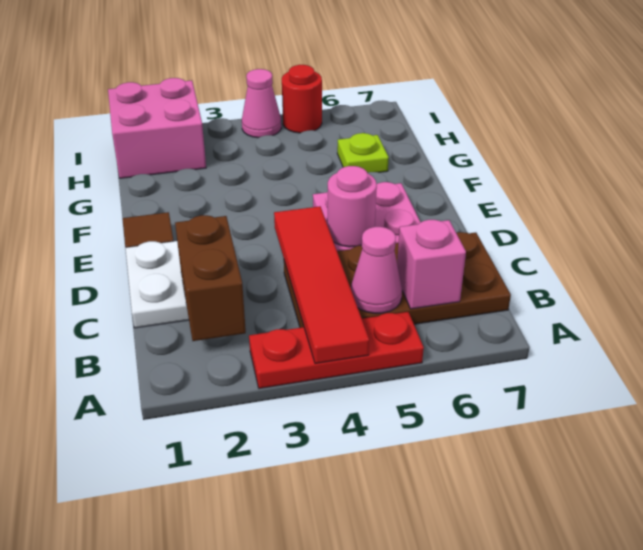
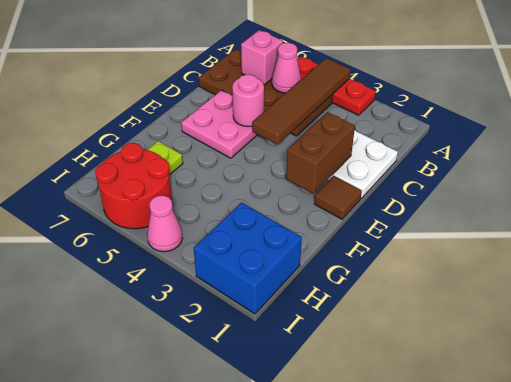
red tile A4:D4 level 2 -> brown tile A4:D4 level 2
brown brick B2:C2 level 2 -> brown brick D2:E2 level 2
pink brick H1:I2 level 1 -> blue brick H1:I2 level 1
red round brick I5 level 1 -> red round brick H5:I6 level 1

